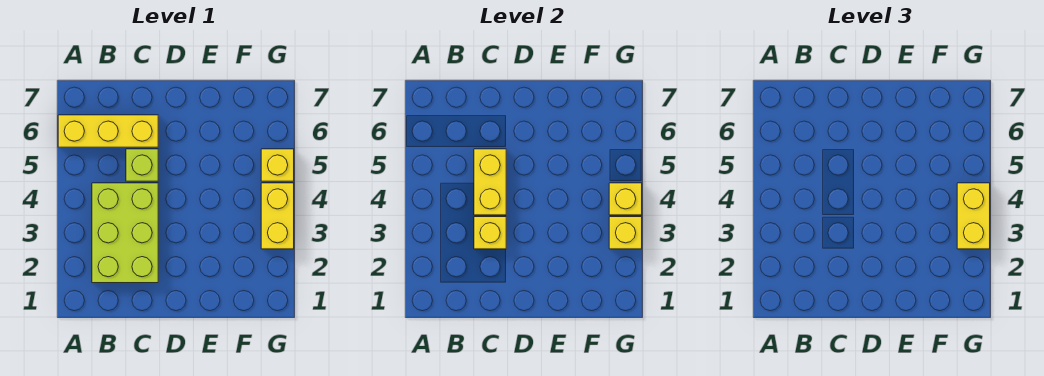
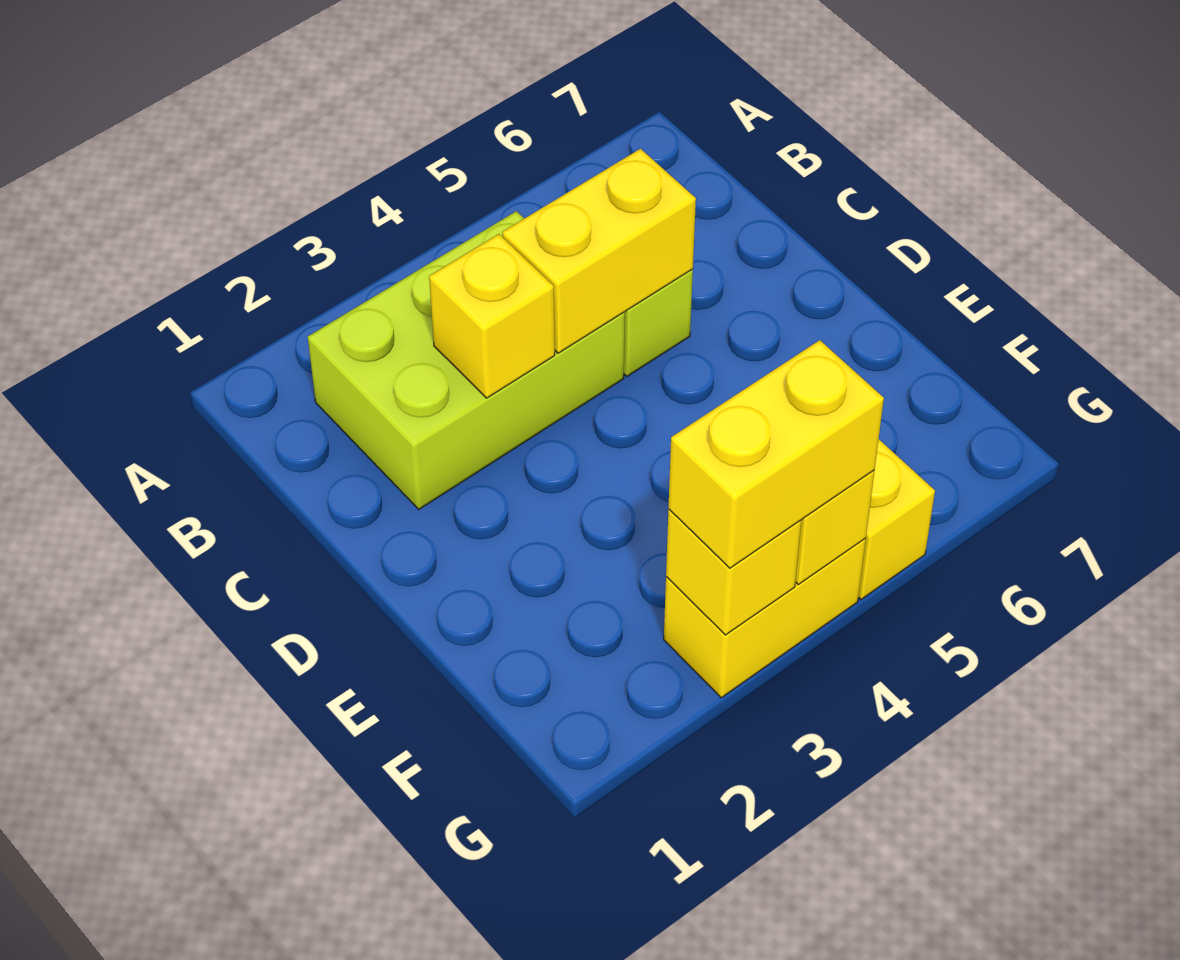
yellow brick A6:C6 level 1 -> none

